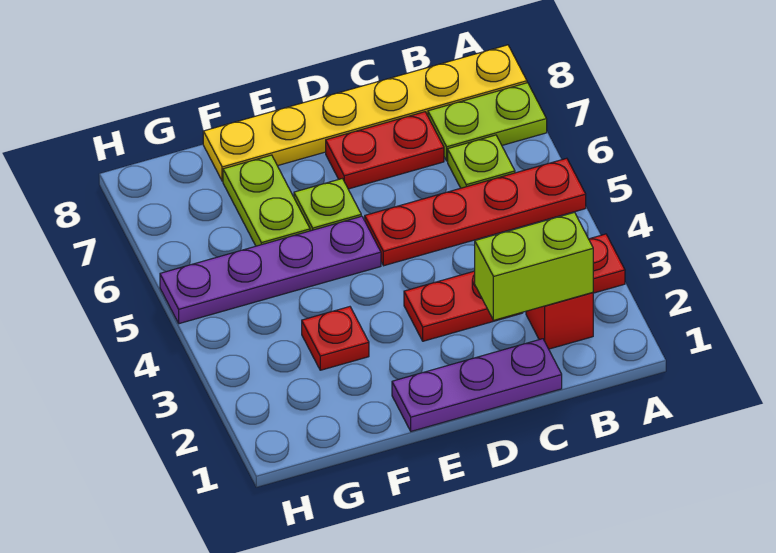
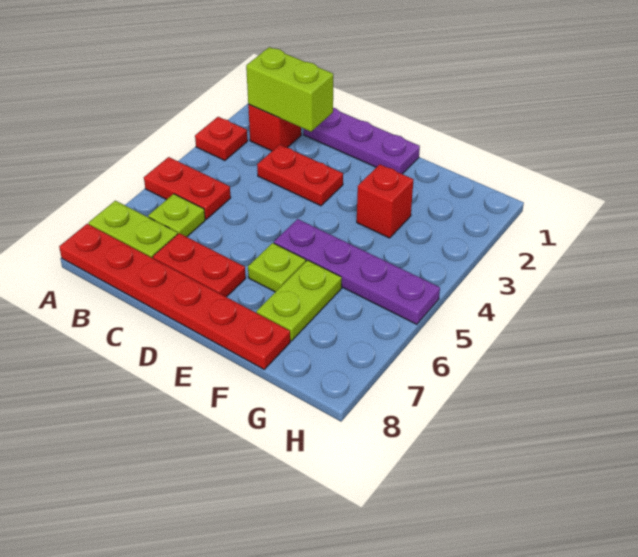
red plate A5:D5 level 1 -> red plate A5:B5 level 1
yellow plate A8:F8 level 1 -> red plate A8:F8 level 1
red plate F3 level 1 -> red brick F3 level 1

